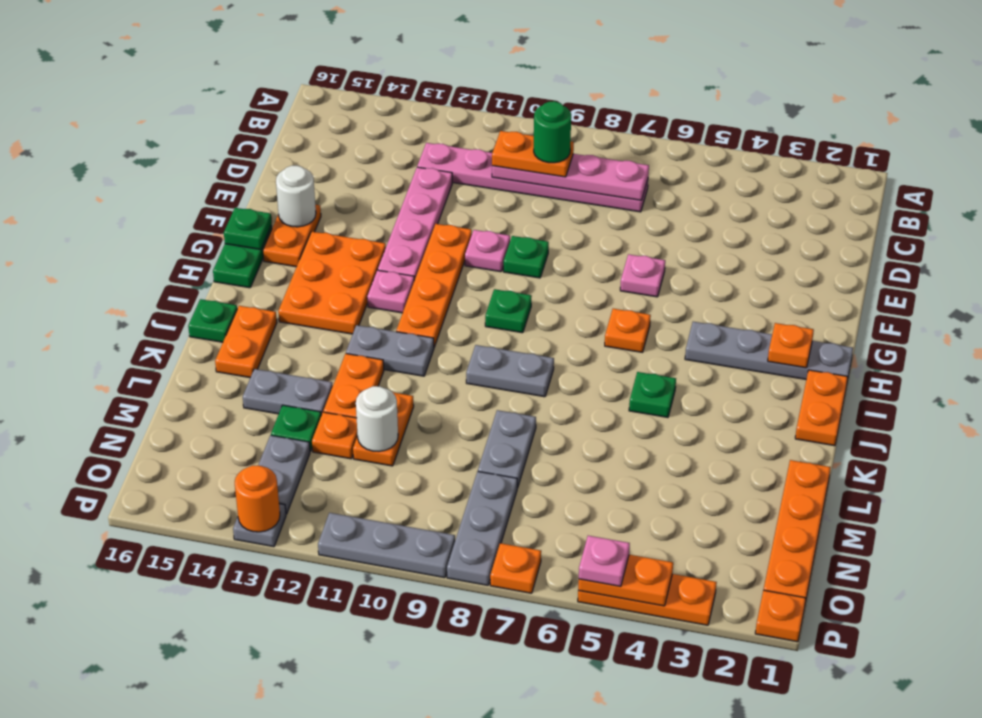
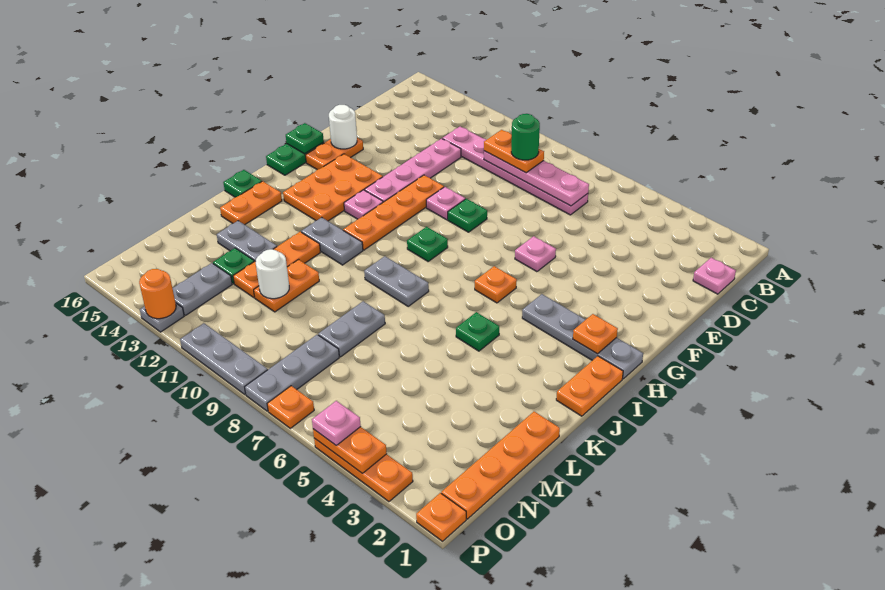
none -> pink plate C1 level 1

